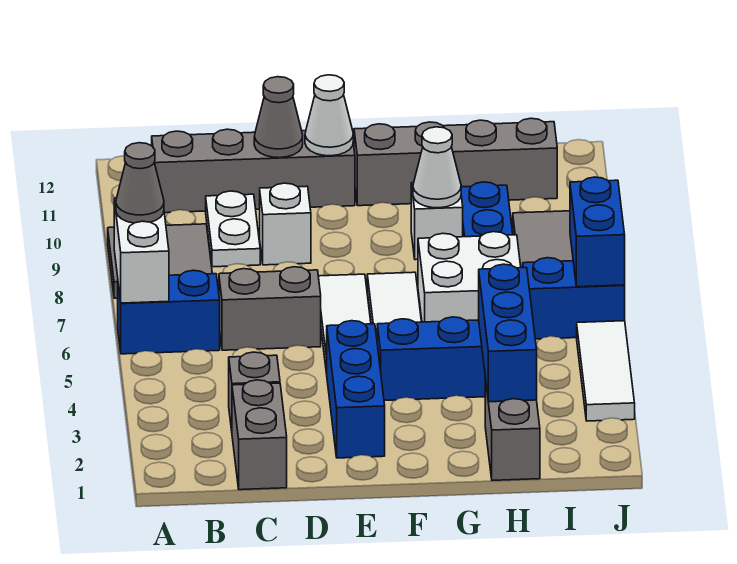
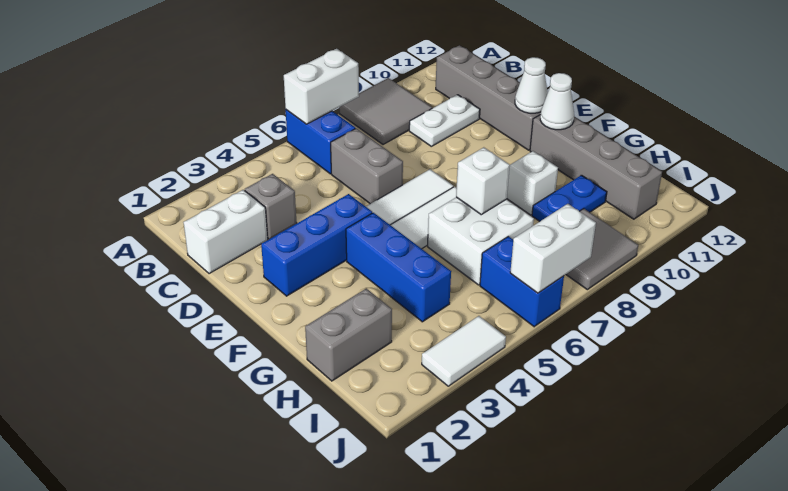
grey cone A7 level 3 -> none
grey brick C1:C2 level 1 -> white brick C1:C2 level 1
white brick D9 level 1 -> white brick G7 level 2
grey cone D11 level 2 -> none
white cone G9 level 2 -> white cone F11 level 2
blue brick H2:H4 level 2 -> none
white tile J3:J5 level 1 -> white tile J3:J4 level 1
blue brick J6:J7 level 2 -> white brick J6:J7 level 2

